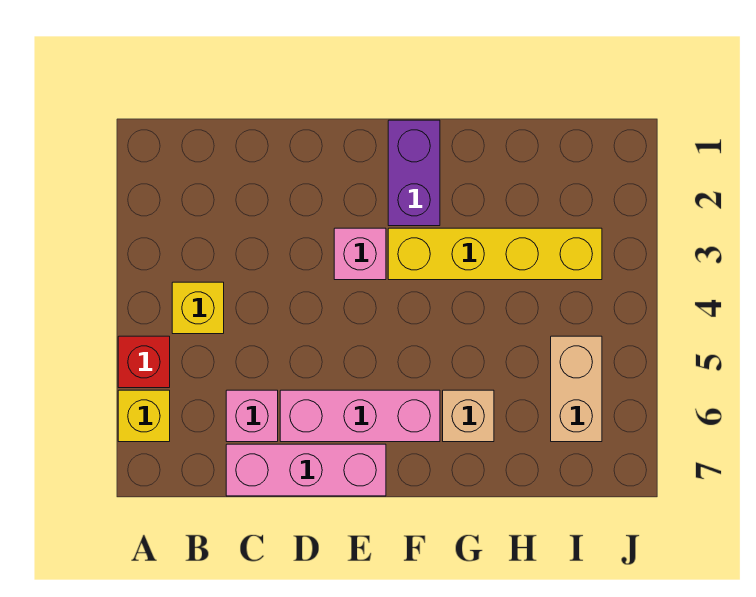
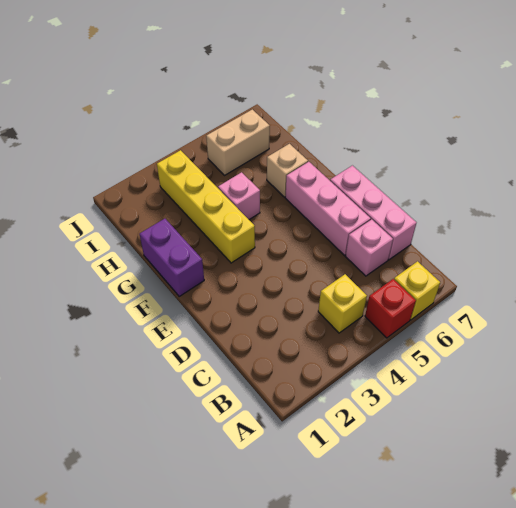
pink brick E3 level 1 -> pink brick G4 level 1
purple brick F1:F2 level 1 -> purple brick F1:G1 level 1

